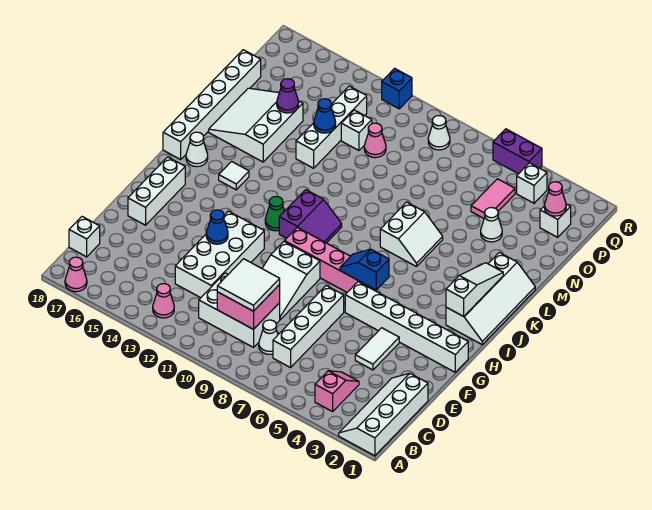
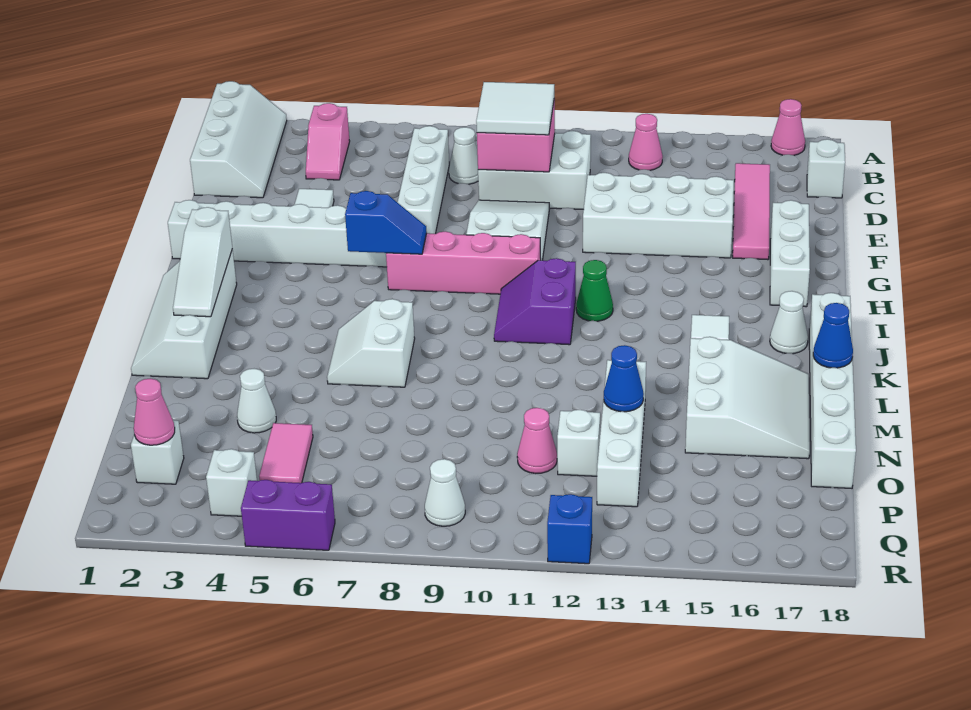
none -> pink tile C16:F16 level 1
white brick D12:G13 level 1 -> white brick E12:F15 level 1
blue cone F13 level 2 -> blue cone L18 level 2
purple cone N15 level 2 -> none

